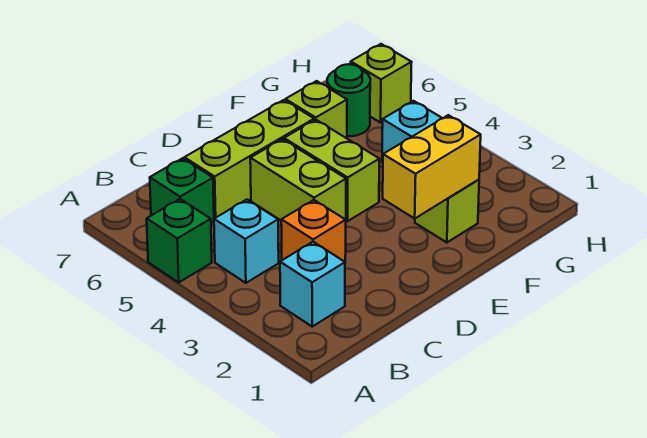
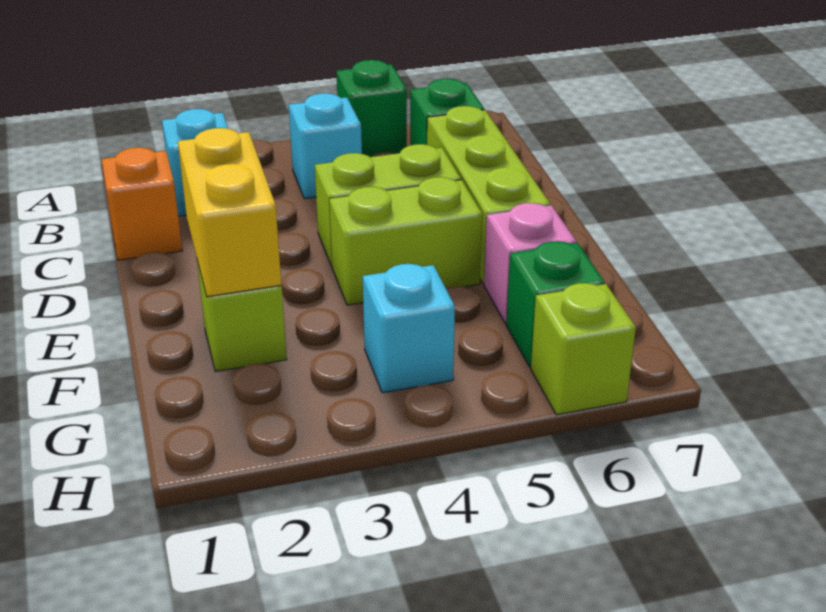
orange brick C3 level 1 -> orange brick C1 level 1
lime brick F6 level 1 -> pink brick F6 level 1
green round brick G6 level 1 -> green brick G6 level 1

